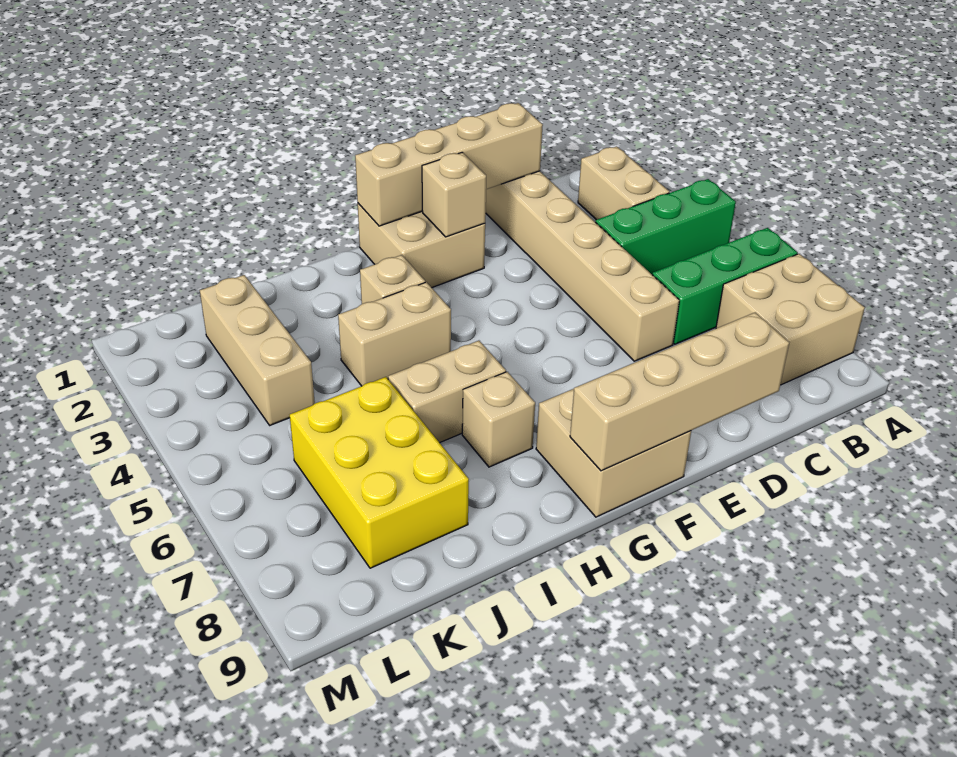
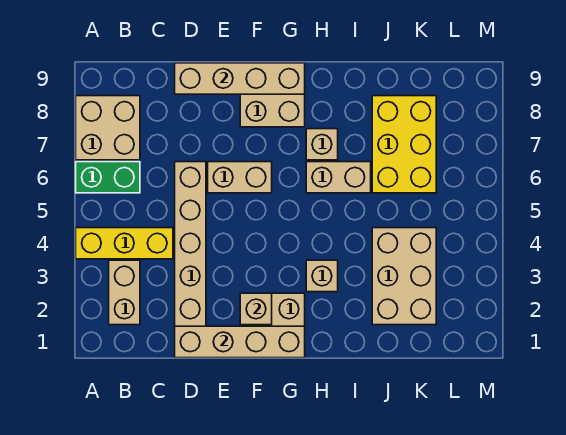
green brick A4:C4 level 1 -> yellow brick A4:C4 level 1
green brick A6:C6 level 1 -> green brick A6:B6 level 1
tan brick H4:I4 level 1 -> tan brick E6:F6 level 1
tan brick K2:K4 level 1 -> tan brick J2:K4 level 1

